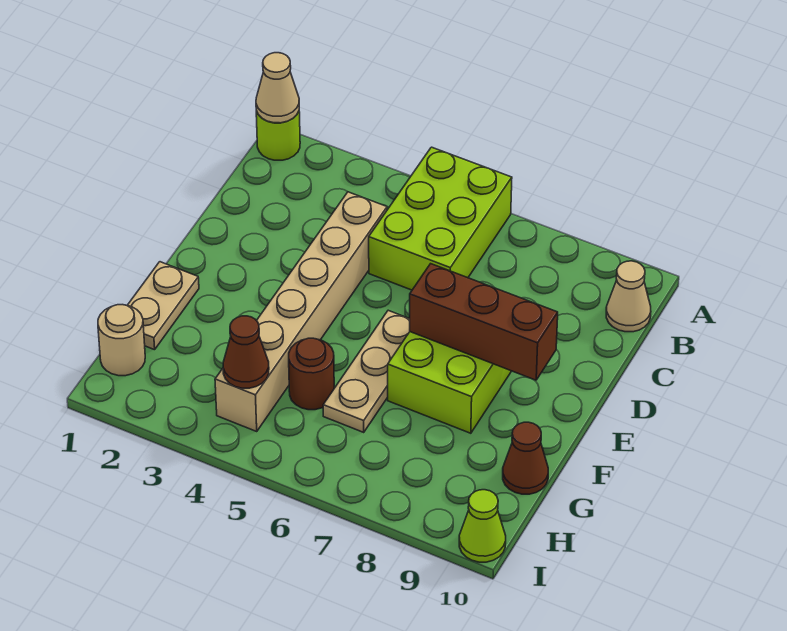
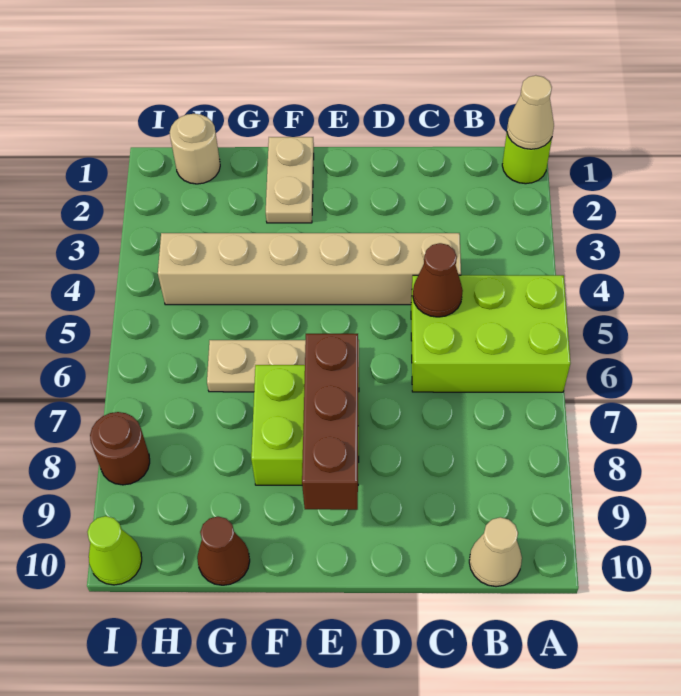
tan plate F1:G1 level 1 -> tan plate F1:F2 level 1
brown round brick G5 level 1 -> brown round brick I8 level 1
brown cone H4 level 2 -> brown cone C5 level 2

